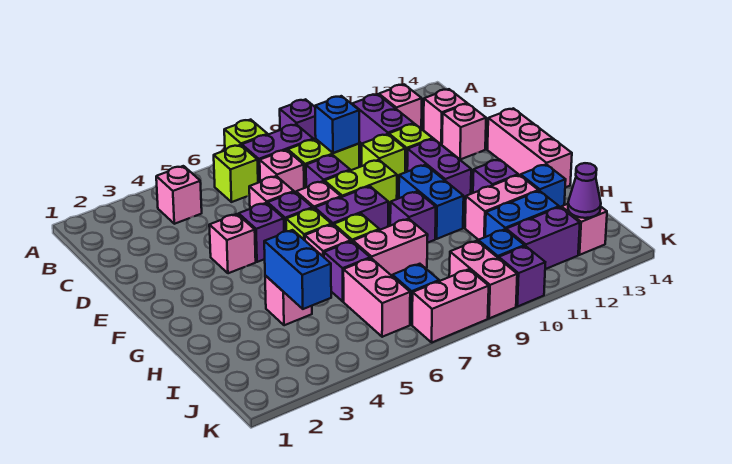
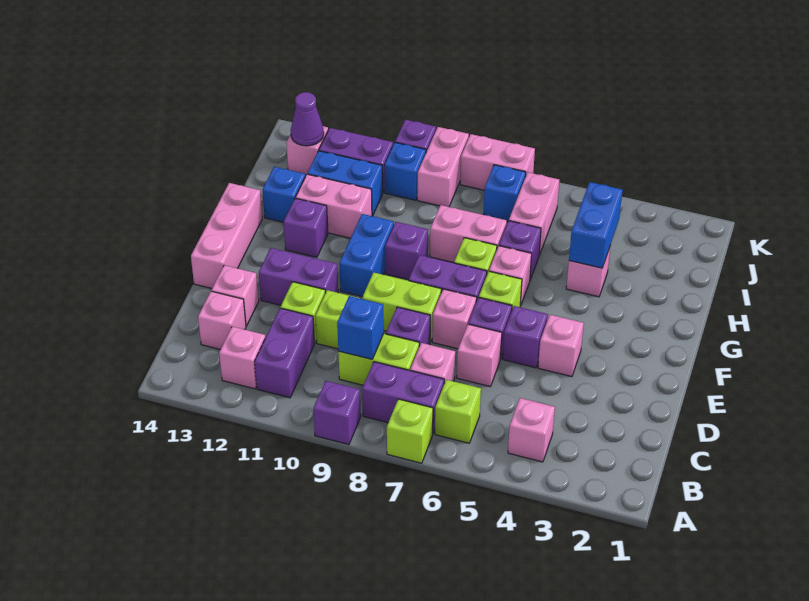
purple brick E11:F11 level 1 -> purple brick E11:E12 level 1

